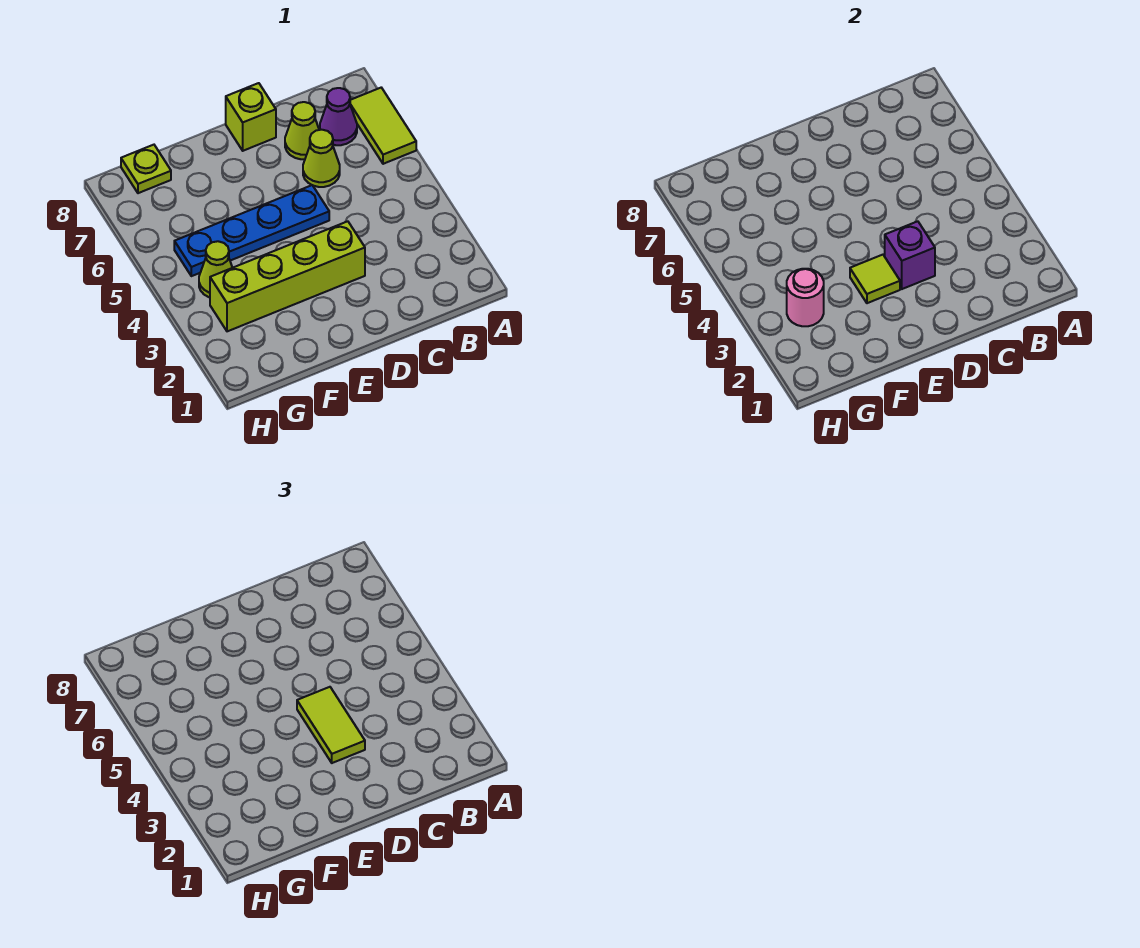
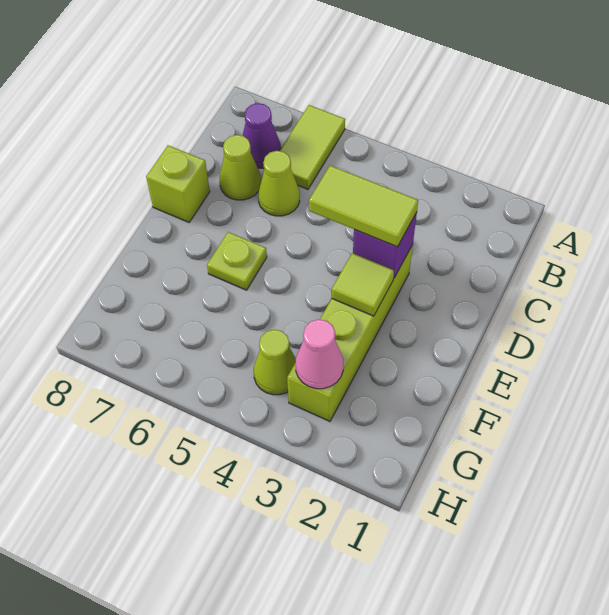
lime tile A6:A7 level 1 -> lime tile A6:B6 level 1
blue plate D5:G5 level 1 -> none
pink round brick G3 level 2 -> pink cone G3 level 2
lime plate G8 level 1 -> lime plate E6 level 1

